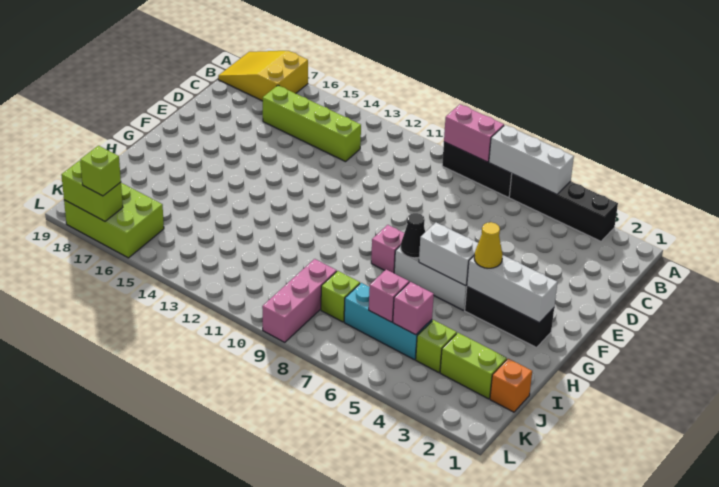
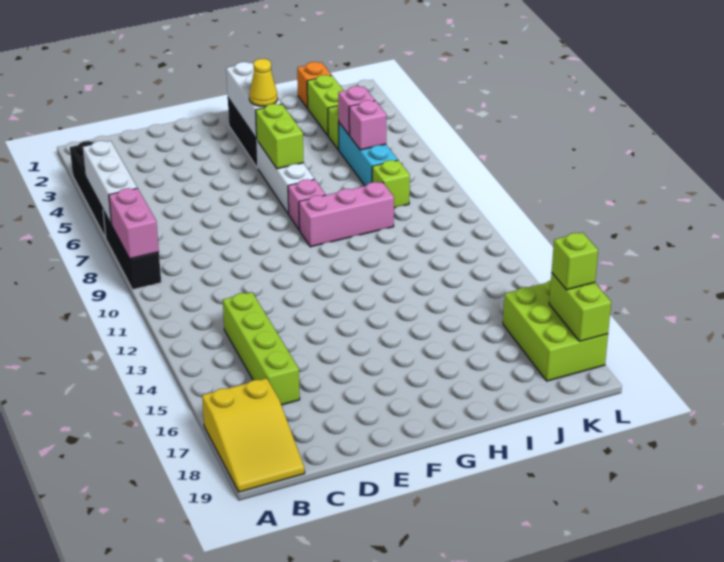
white brick G5:G6 level 2 -> lime brick G5:G6 level 2
black cone G7 level 2 -> none
pink brick J9:L9 level 1 -> pink brick G9:I9 level 1

